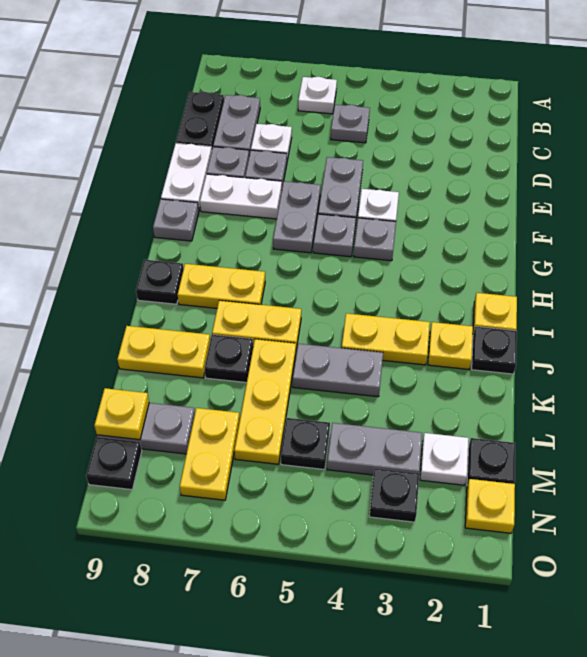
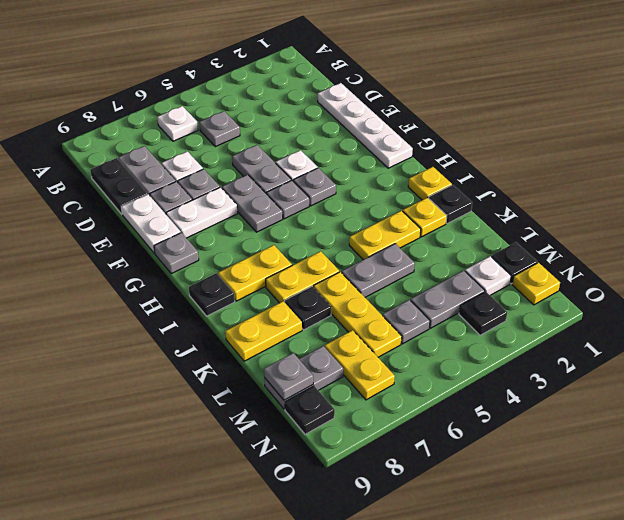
none -> white plate D1:G1 level 1
black plate M5 level 1 -> grey plate M5 level 1
yellow plate M9 level 2 -> grey plate M9 level 2

